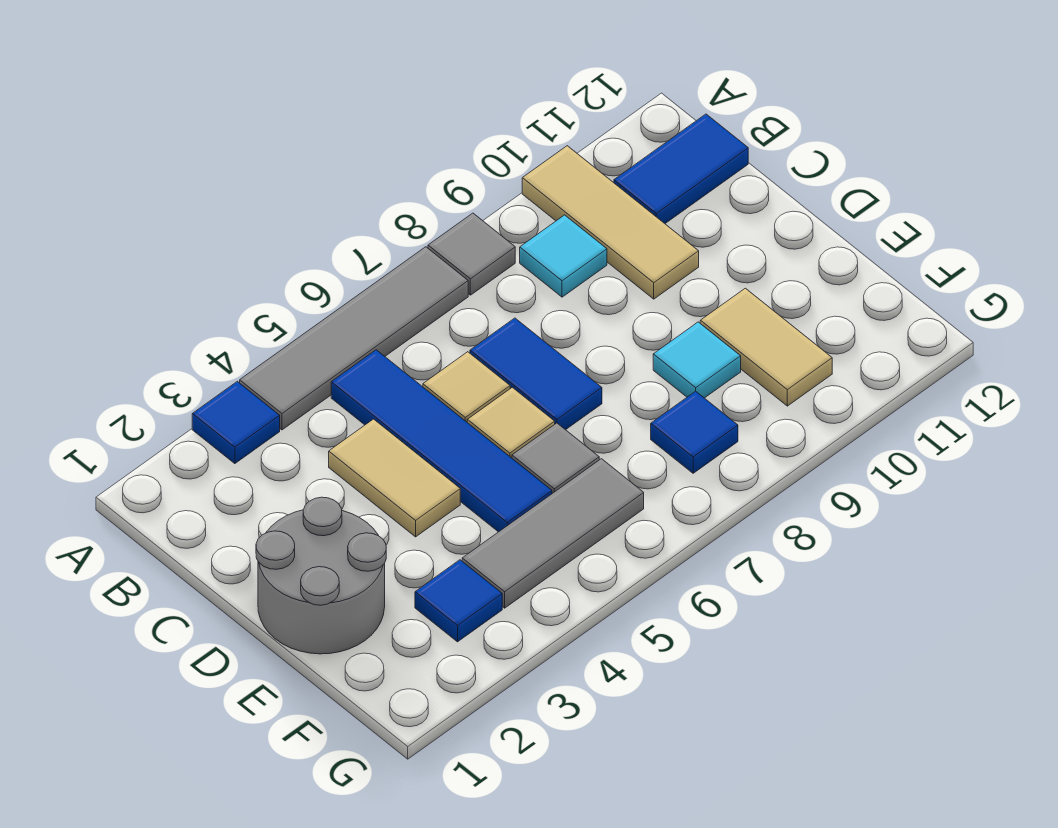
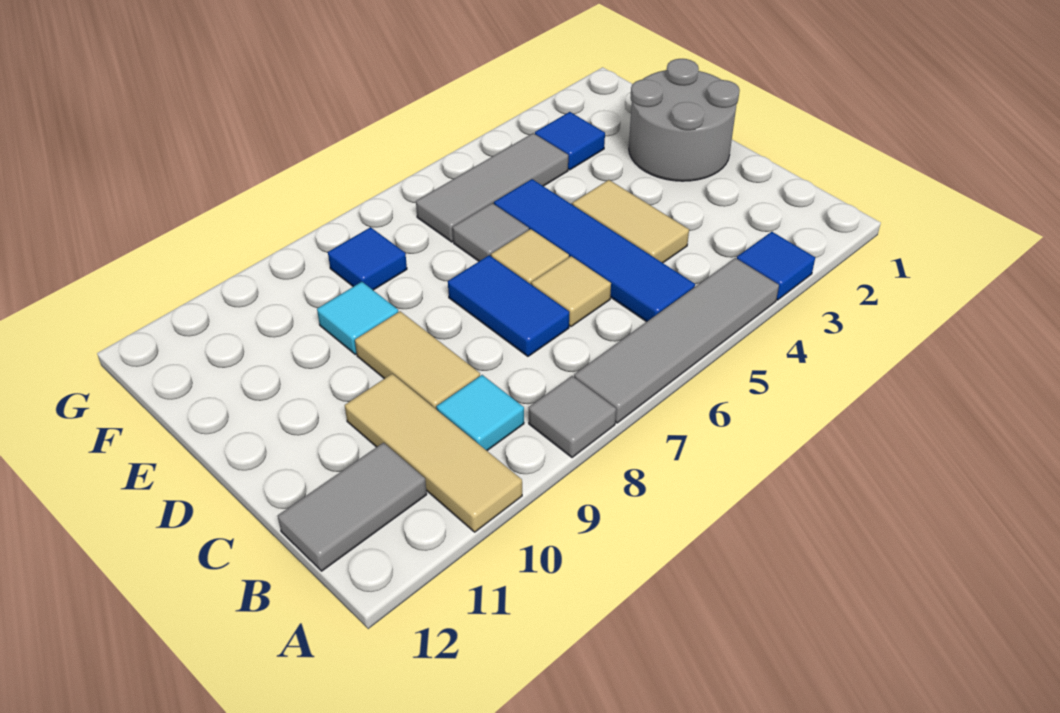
blue tile B11:B12 level 1 -> grey tile B11:B12 level 1
tan tile E10:F10 level 1 -> tan tile C9:D9 level 1

